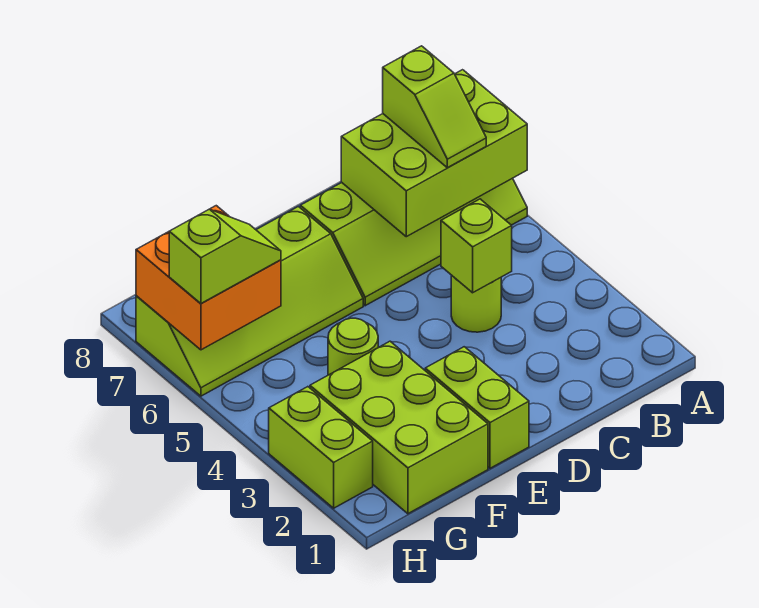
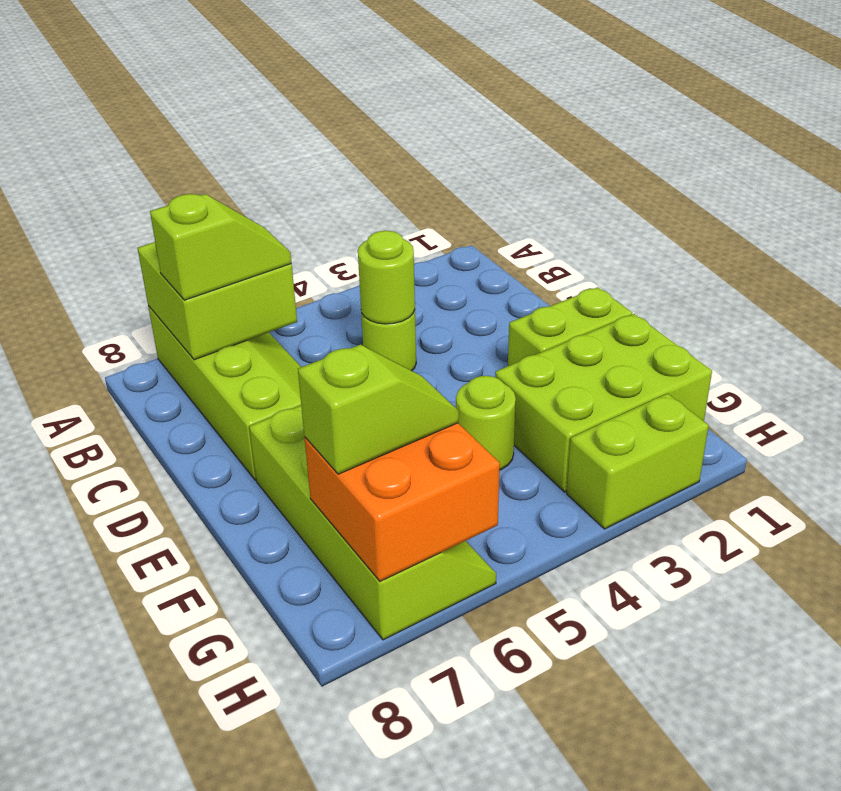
lime brick A6:C7 level 2 -> lime brick A6:B7 level 2
lime brick C4 level 2 -> lime round brick C4 level 2
lime slope G6:H6 level 3 top H -> lime slope G6:G7 level 3 top 7

